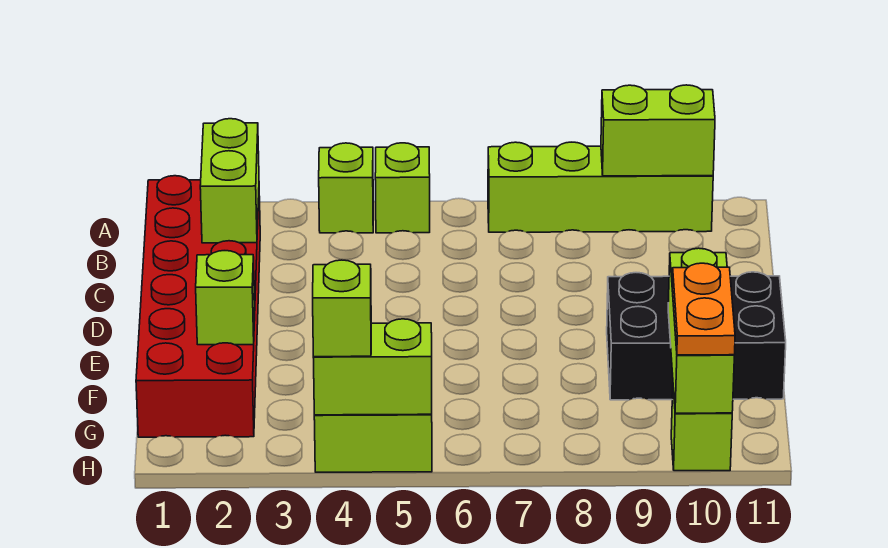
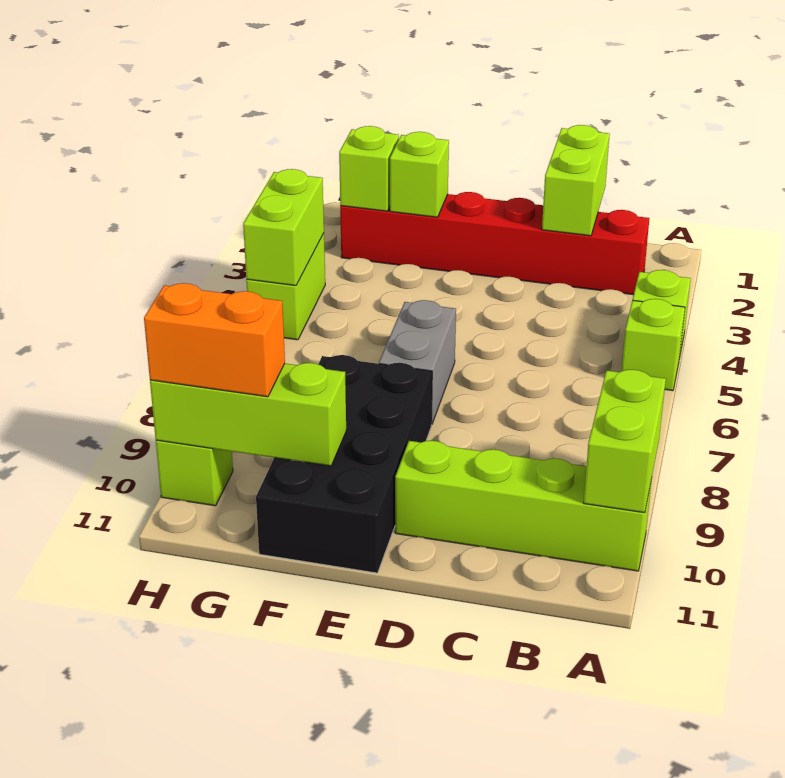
lime brick A7:A10 level 1 -> lime brick A10:D10 level 1
red brick B1:G2 level 1 -> red brick B2:G2 level 1
lime brick B2:C2 level 2 -> lime brick C1:C2 level 2
none -> grey brick E6:E7 level 1
black brick E9:F11 level 1 -> black brick E8:F11 level 1
orange plate G10:H10 level 3 -> orange brick G10:H10 level 3
lime brick H4 level 3 -> lime brick G2 level 2

